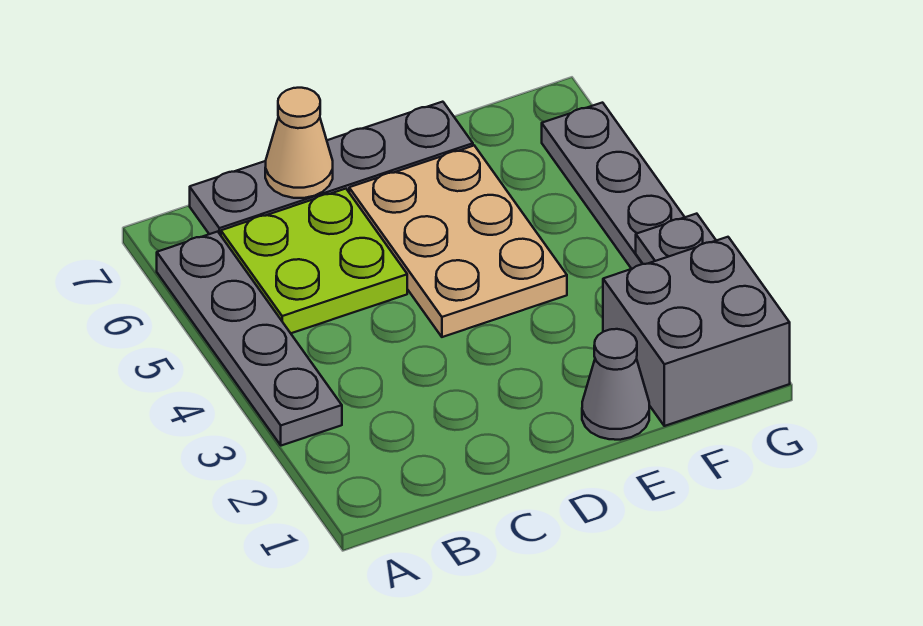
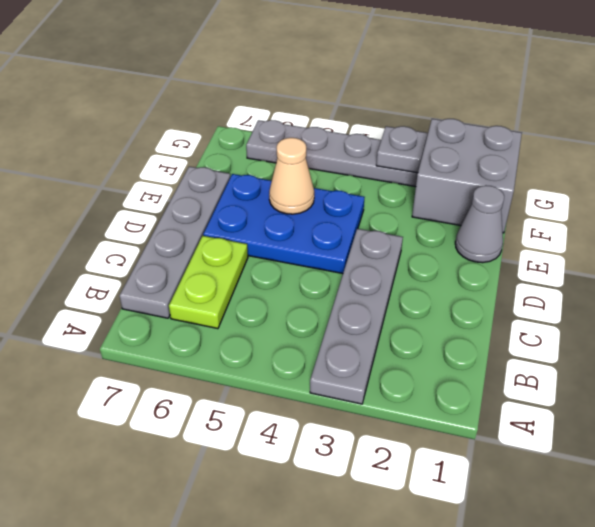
grey plate A3:A6 level 1 -> grey plate A3:D3 level 1
lime plate B5:C6 level 1 -> lime plate B6:C6 level 1
tan cone C7 level 2 -> tan cone E5 level 2
tan plate D4:E6 level 1 -> blue plate D4:E6 level 1

